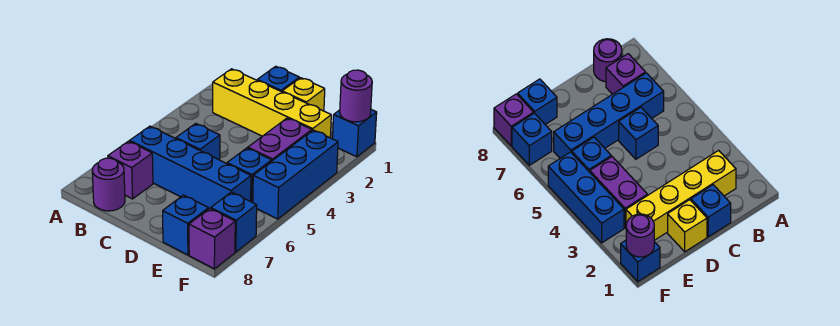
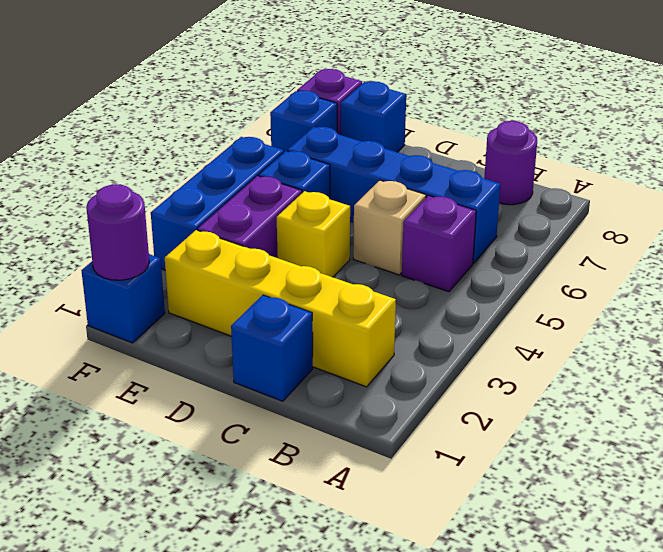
purple brick B7 level 1 -> purple brick B5 level 1
blue brick C5 level 1 -> tan brick C5 level 1
yellow brick D1 level 1 -> yellow brick D4 level 1

